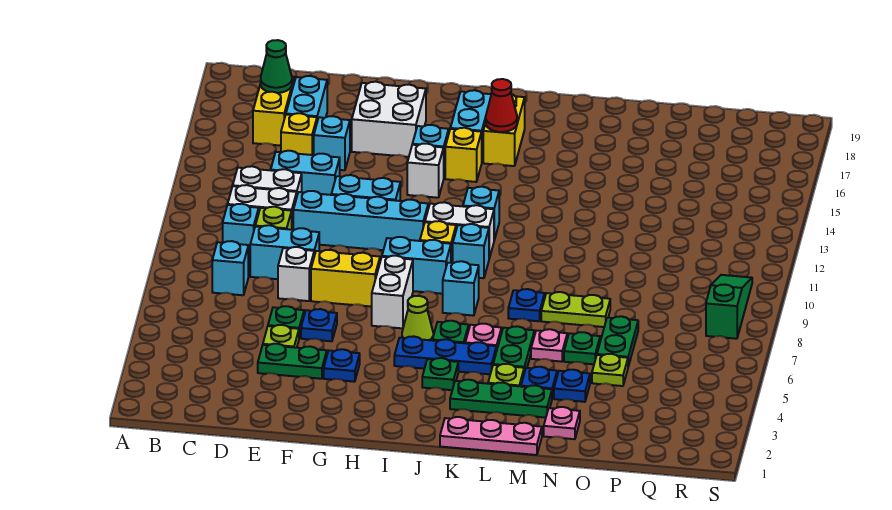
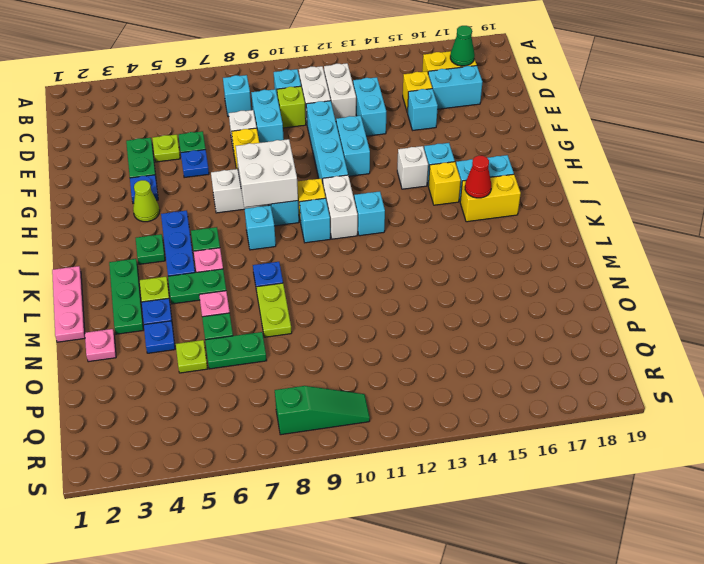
white brick F16:G17 level 1 -> white brick H8:I9 level 2
lime cone I6 level 1 -> lime cone H4 level 1

